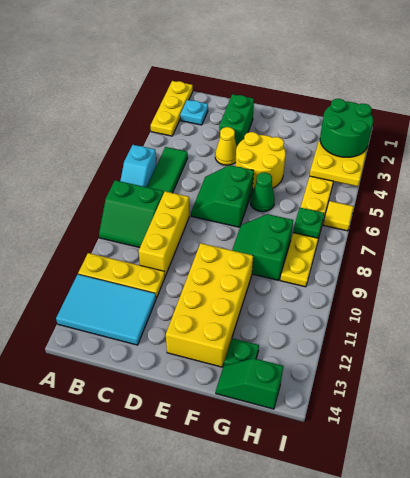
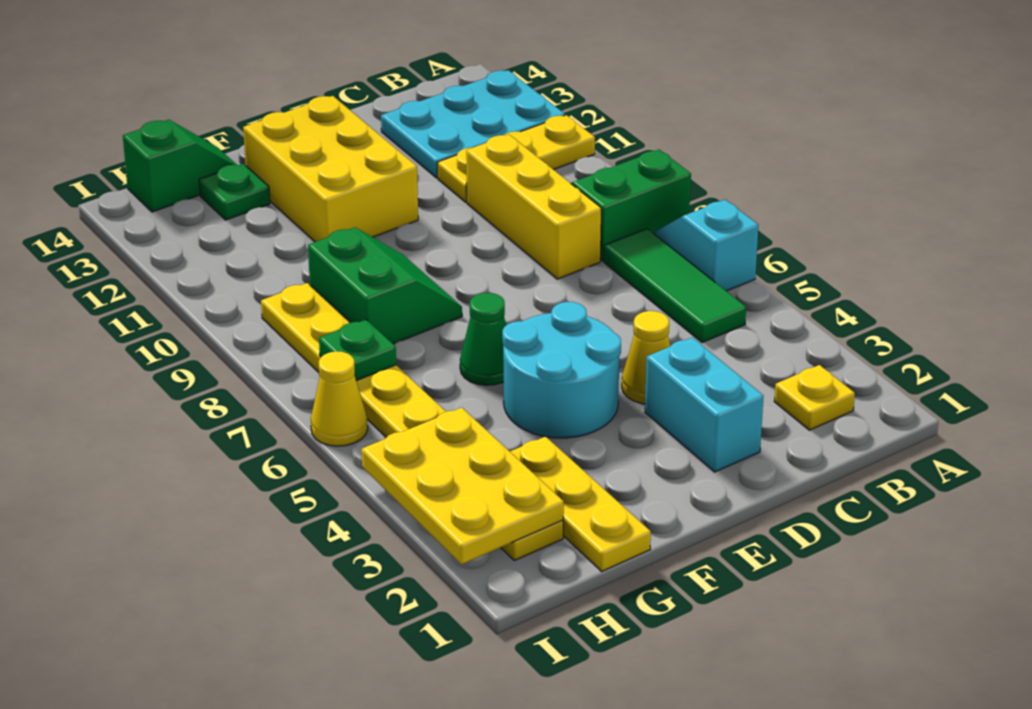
yellow plate A1:A3 level 1 -> yellow plate G1:G3 level 1
cyan tile A12:C13 level 1 -> cyan plate A12:C13 level 1
cyan plate B2 level 1 -> yellow plate B2 level 1
green brick D2:D3 level 1 -> cyan brick D2:D3 level 1
green slope D6:E7 level 1 top E -> none
yellow round brick E4:F5 level 1 -> cyan round brick E4:F5 level 1
yellow brick E10:F13 level 1 -> yellow brick E11:F13 level 1
green round brick H2:I3 level 3 -> none
yellow tile I6 level 1 -> yellow cone I6 level 1

